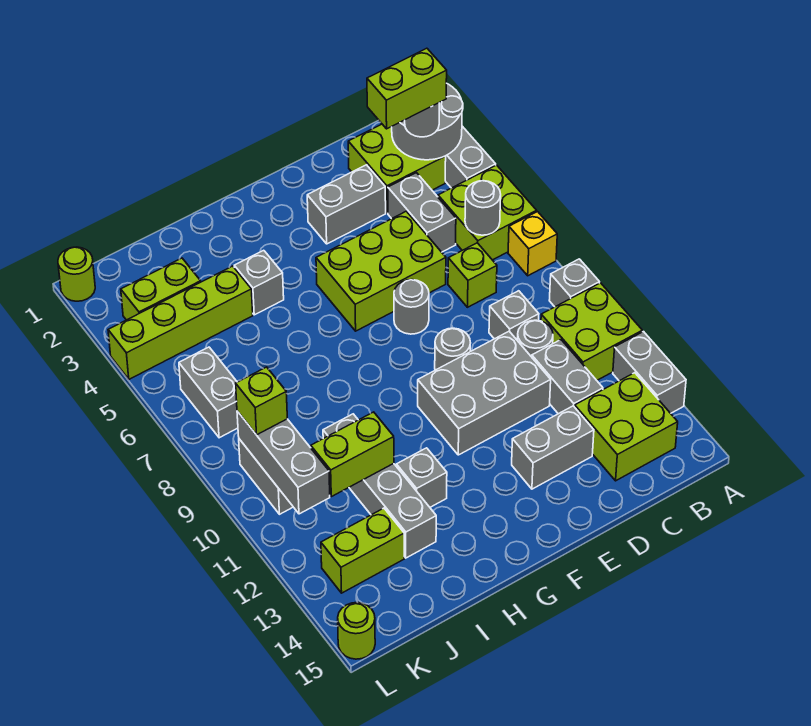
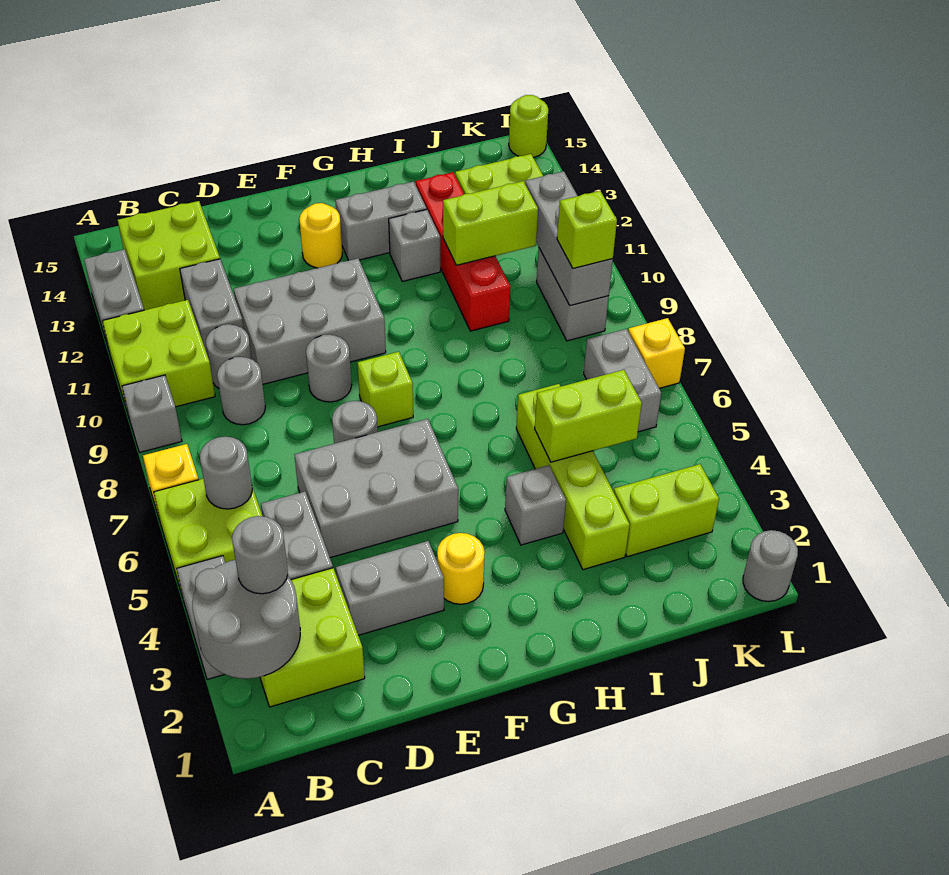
lime brick B3:C3 level 4 -> lime brick I5:J5 level 2
lime brick C7 level 1 -> lime brick F8 level 1
grey brick C9 level 1 -> grey round brick C9 level 1
lime brick D5:F6 level 1 -> grey brick D5:F6 level 1
grey brick D13:E13 level 1 -> grey brick G13:H13 level 1
none -> yellow round brick F3 level 1
none -> yellow round brick F13 level 1
lime brick I4:L4 level 1 -> lime brick I3:I6 level 1
grey brick I10:I13 level 1 -> red brick I10:I13 level 1
lime round brick L1 level 1 -> grey round brick L1 level 1
none -> yellow brick L7 level 1

